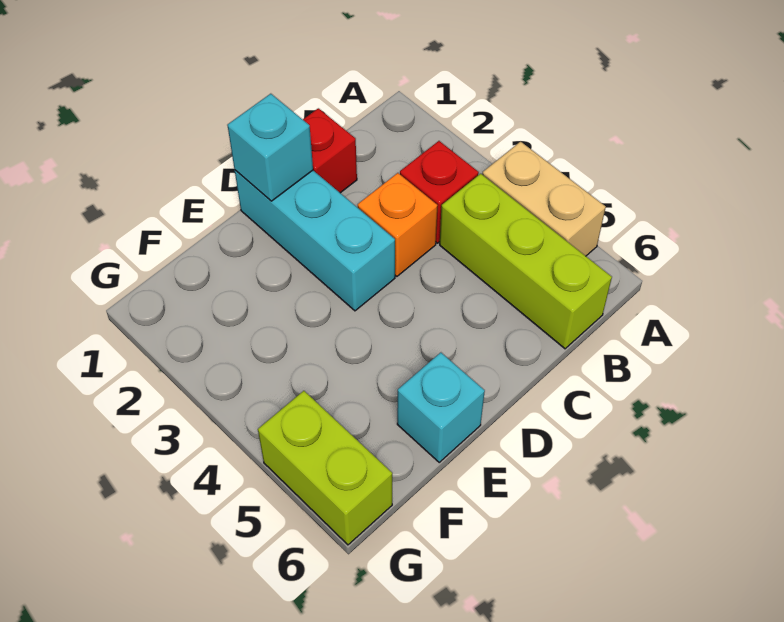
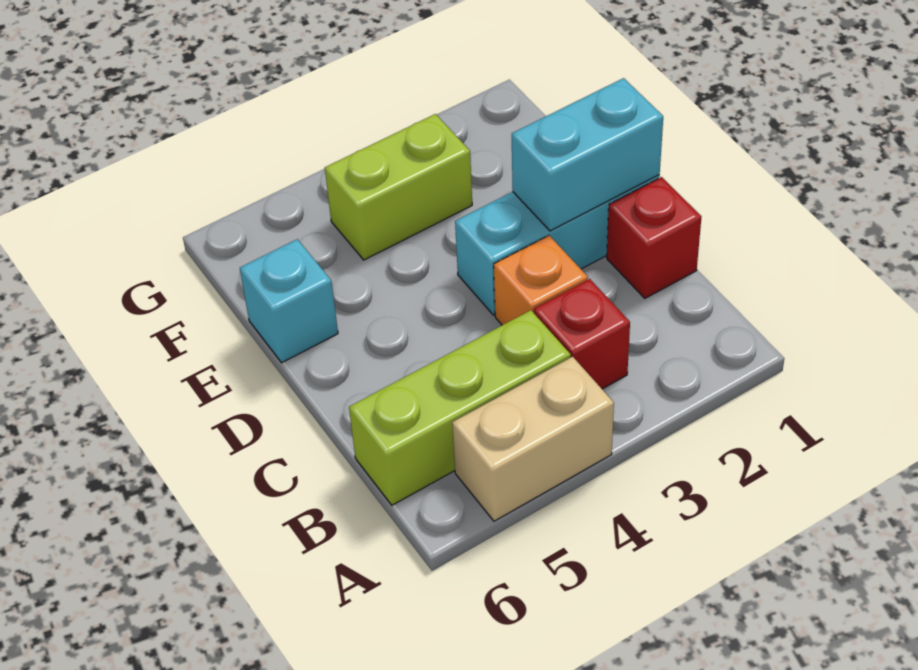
cyan brick D1 level 2 -> cyan brick D1:D2 level 2
lime brick G5:G6 level 1 -> lime brick F3:F4 level 1

